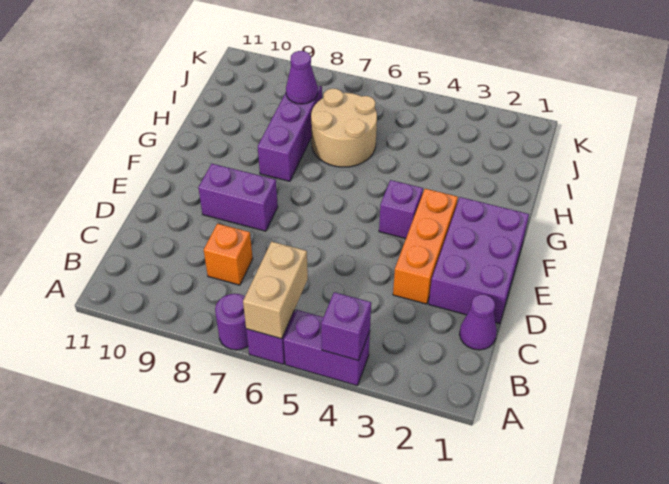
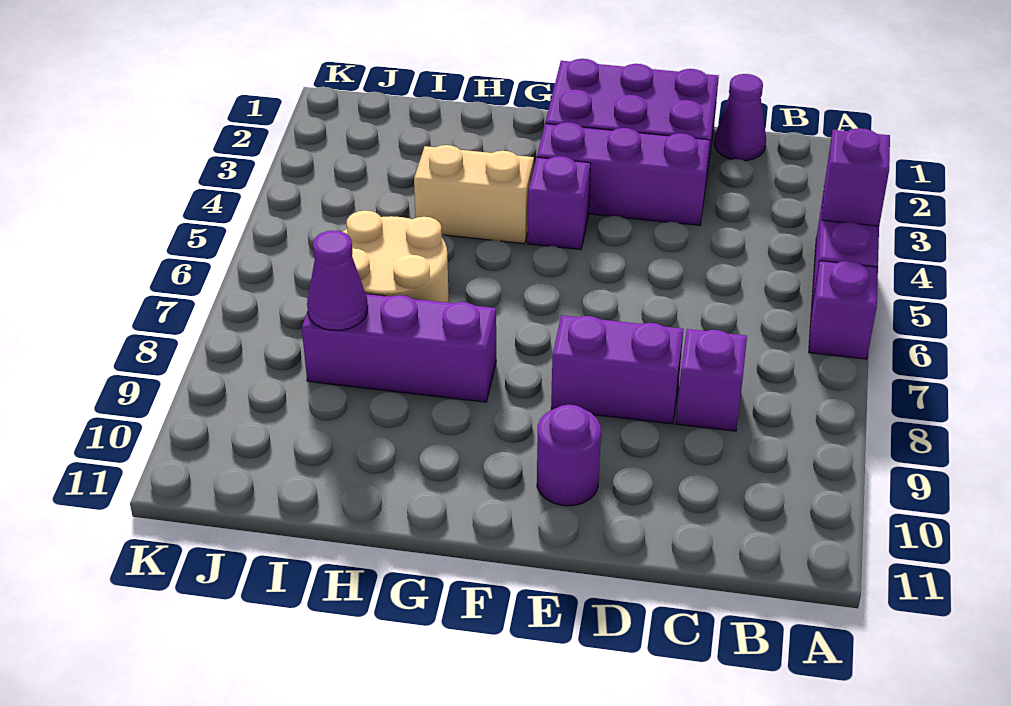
tan brick A6:B6 level 2 -> tan brick G4:H4 level 1
purple round brick A7 level 1 -> purple round brick E10 level 1
orange brick C8 level 1 -> purple brick C8 level 1
orange brick D3:F3 level 1 -> purple brick D3:F3 level 1
purple brick E8:E9 level 1 -> purple brick D8:E8 level 1

